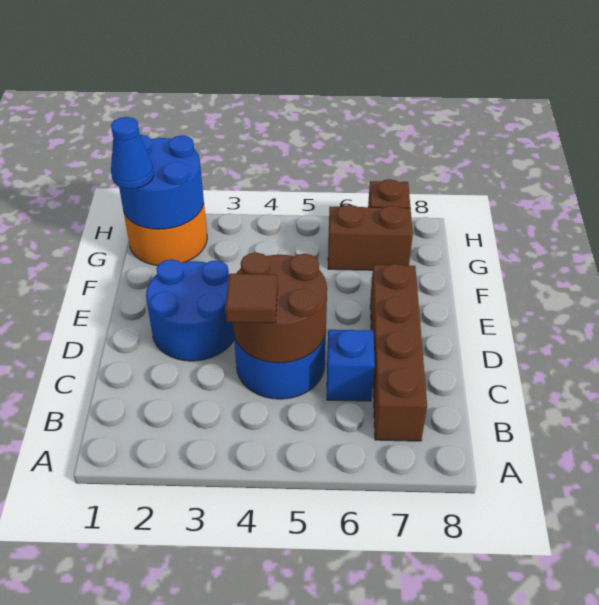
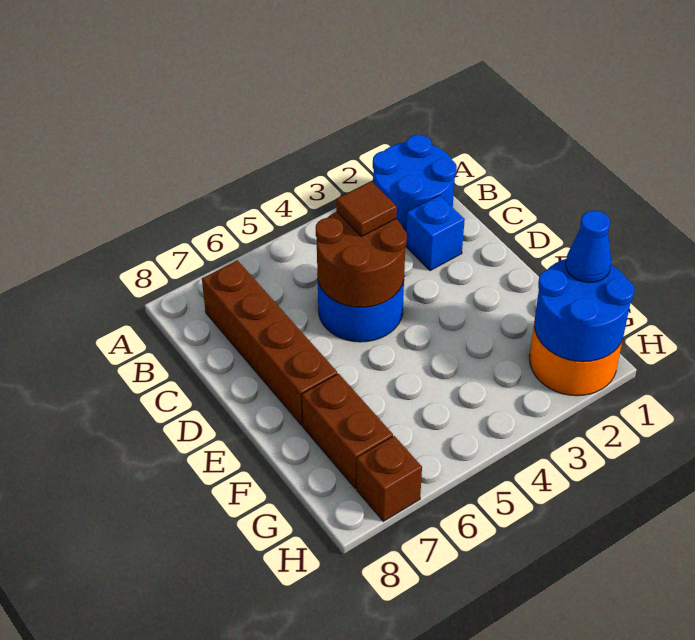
blue brick C6 level 1 -> blue brick C2 level 1
blue round brick D2:E3 level 1 -> blue round brick A1:B2 level 1
brown brick G6:G7 level 1 -> brown brick F7:G7 level 1

